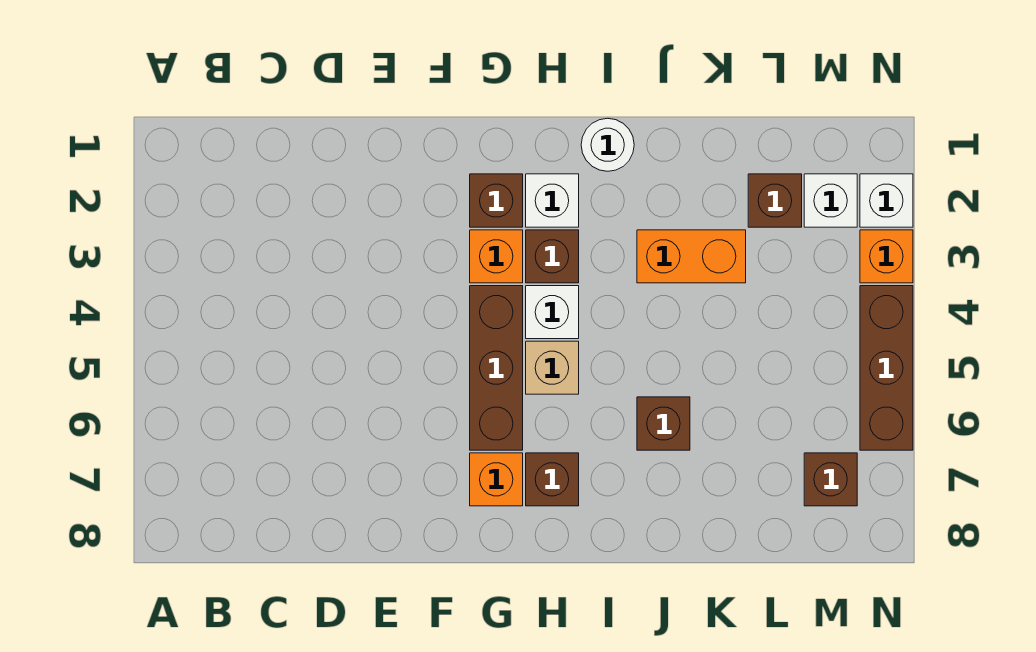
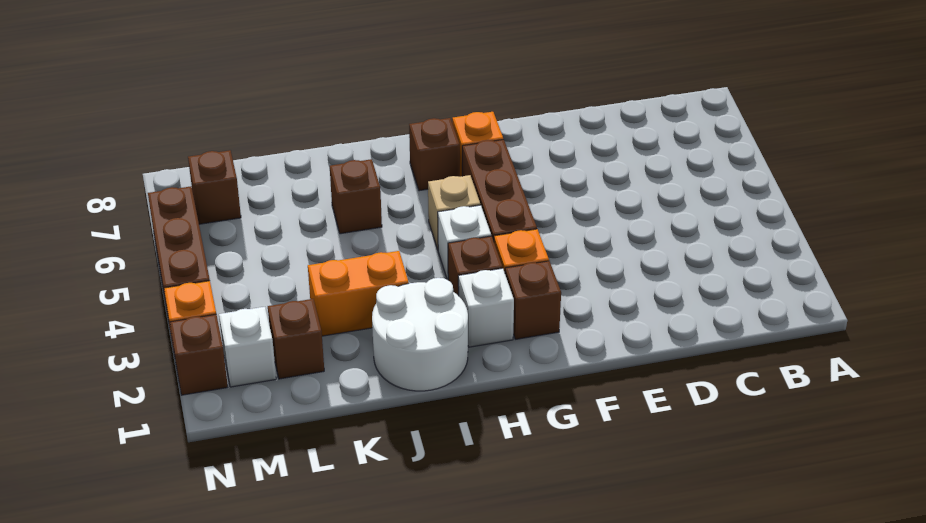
white round brick I1 level 1 -> white round brick I1:J2 level 1
white brick N2 level 1 -> brown brick N2 level 1

